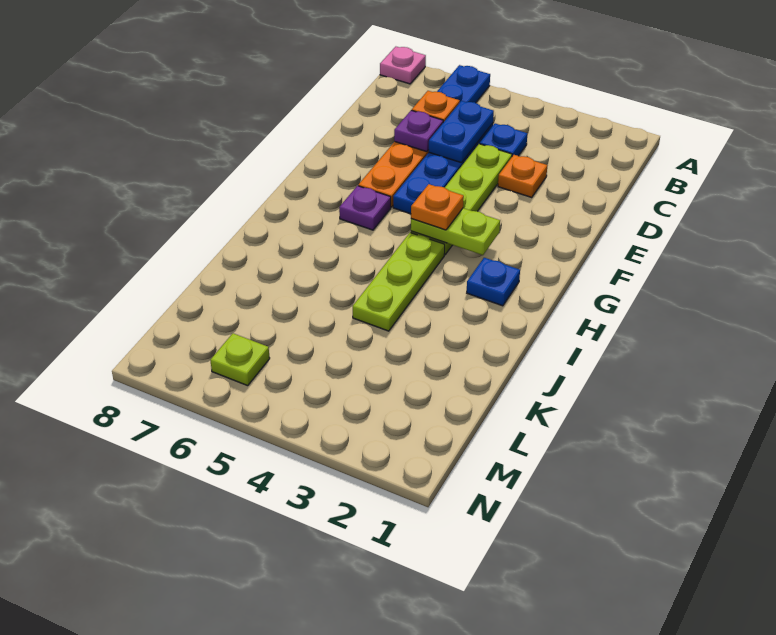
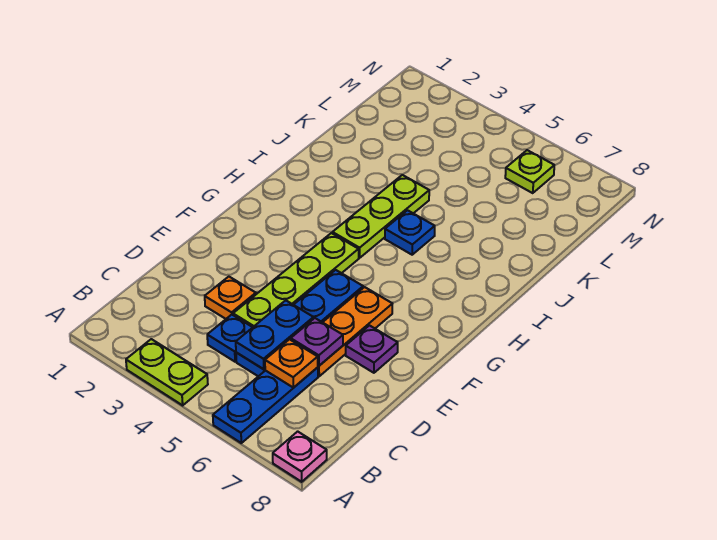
lime plate G3:G4 level 2 -> lime plate A3:A4 level 1
orange plate G4 level 3 -> none
purple plate G6 level 1 -> purple plate E7 level 1
blue plate H2 level 1 -> blue plate I5 level 1

